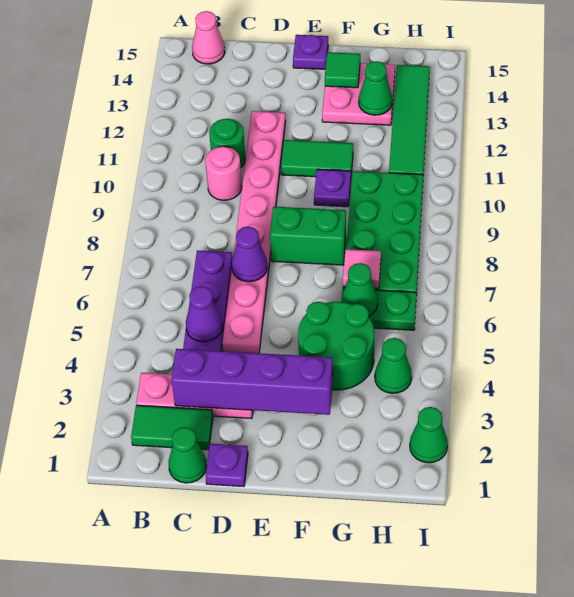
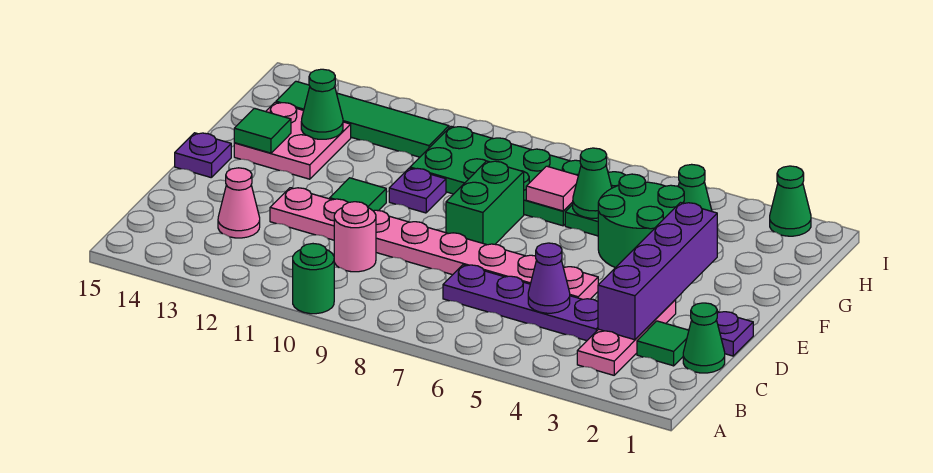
green tile B2:C2 level 1 -> green tile C2 level 1
pink cone B15 level 1 -> pink cone C13 level 1
green round brick C11 level 1 -> green round brick A10 level 1
purple cone D7 level 2 -> none
green tile E11:F11 level 1 -> green tile E11 level 1

